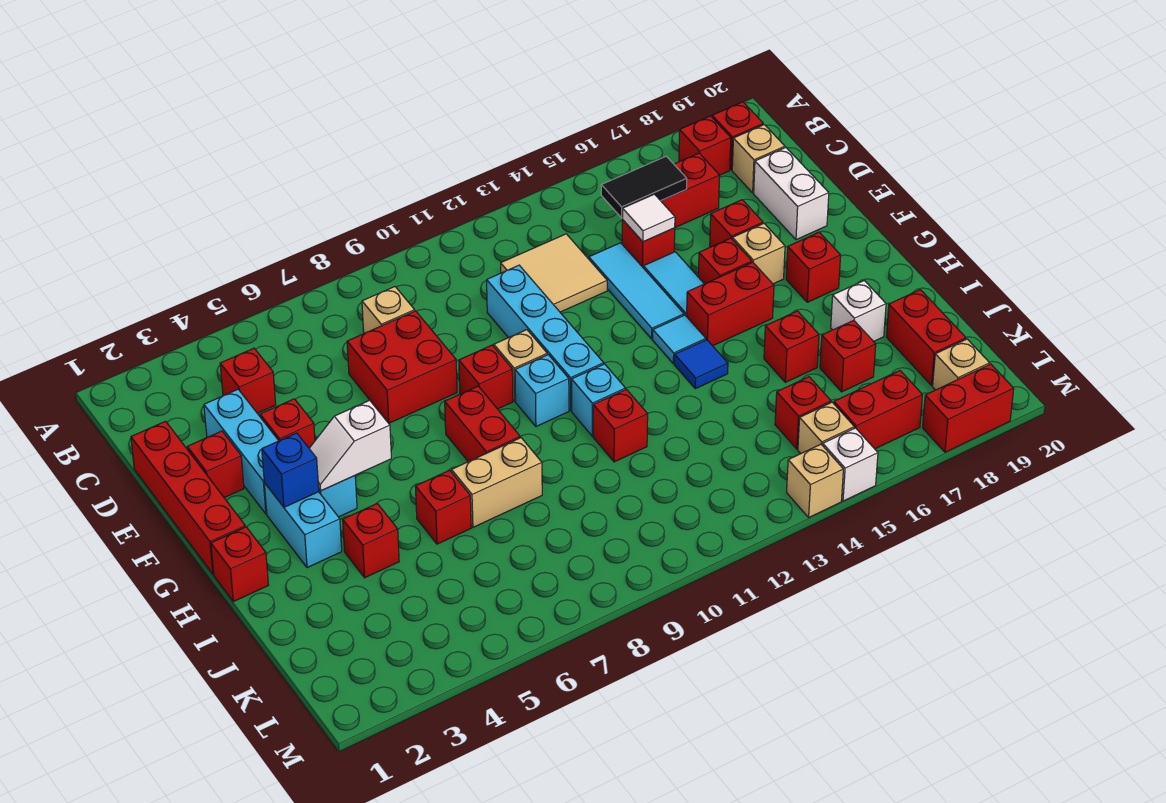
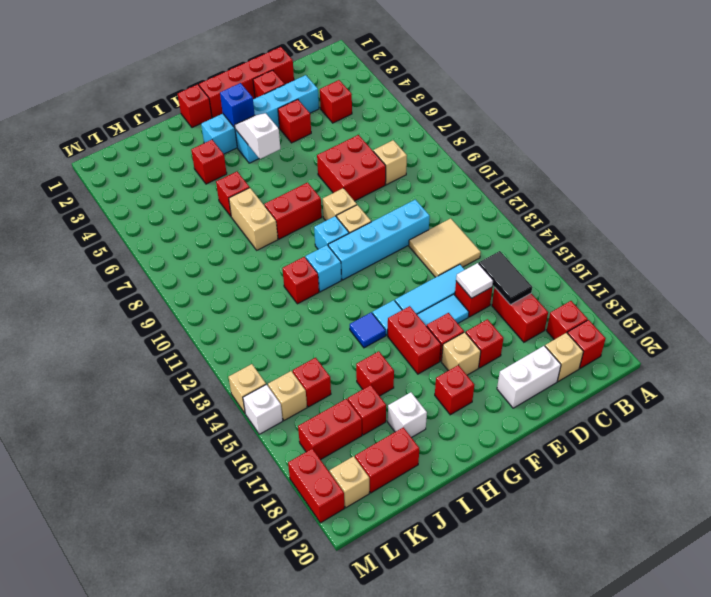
red brick F9 level 1 -> tan brick F9 level 1
red brick L16:L17 level 1 -> red brick K17:L17 level 1

